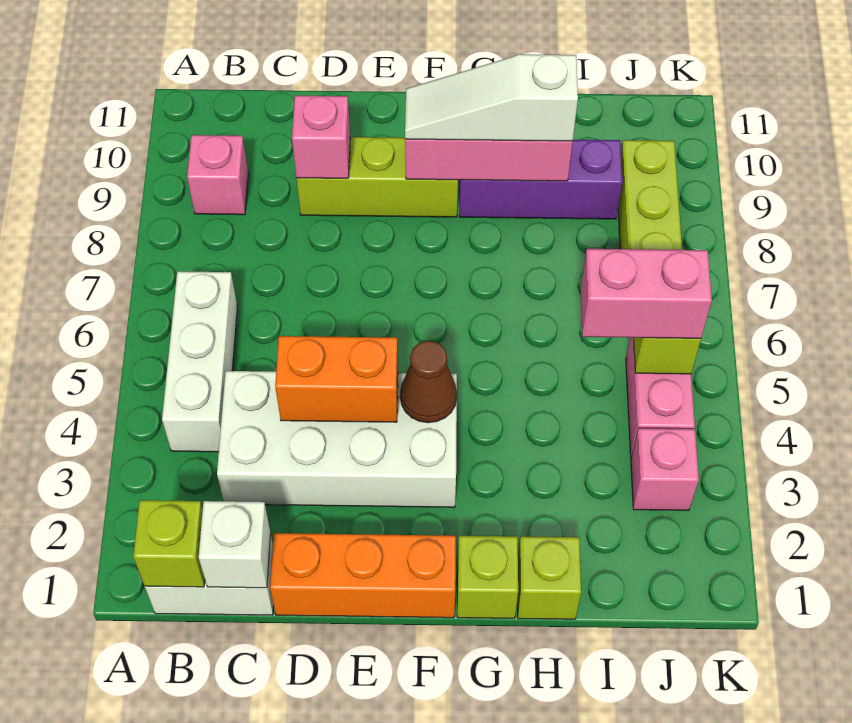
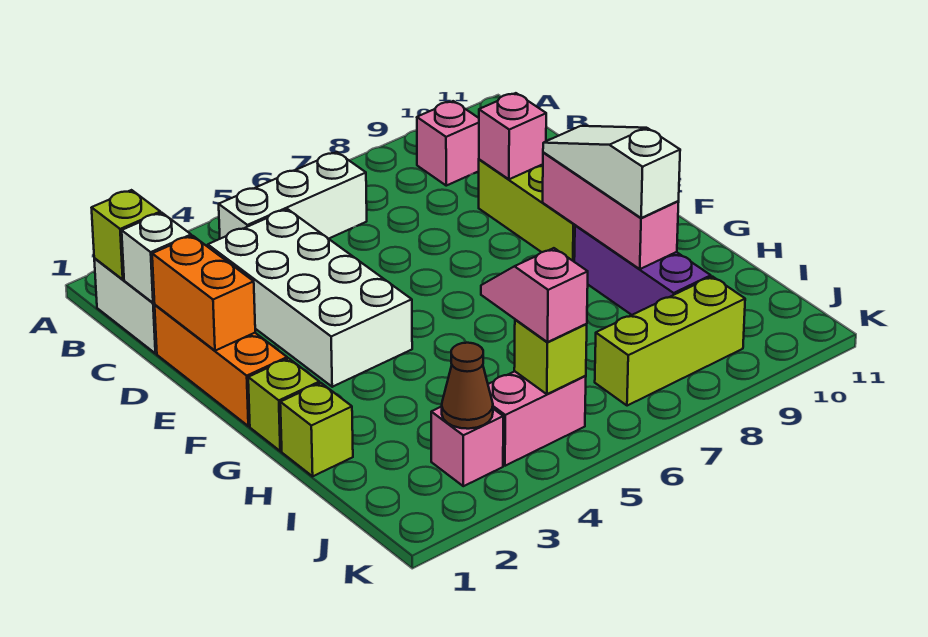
orange brick D4:E4 level 2 -> orange brick D1:E1 level 2
brown cone F4 level 2 -> brown cone J3 level 2
pink brick I5:J5 level 3 -> pink slope I5:J5 level 3 top J

